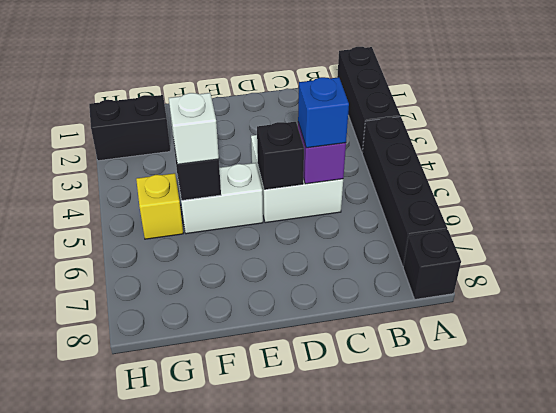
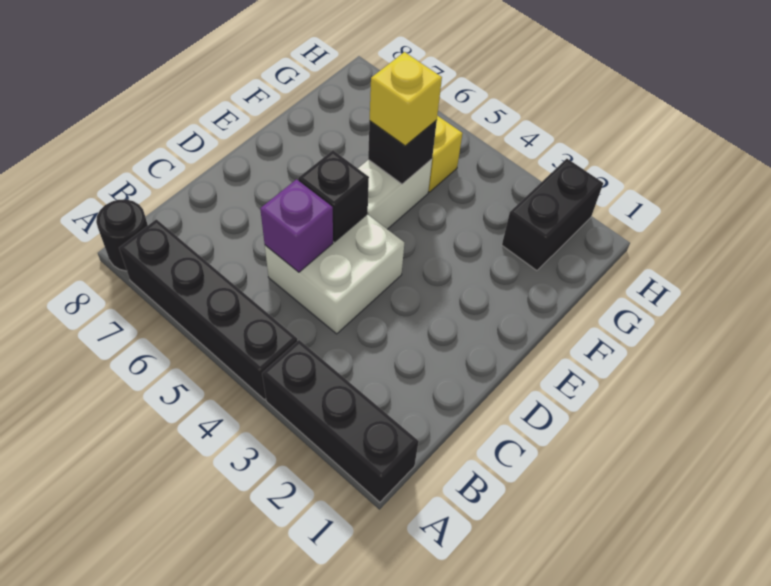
black brick A8 level 1 -> black round brick A8 level 1
blue brick C5 level 3 -> none
white brick F5 level 3 -> yellow brick F5 level 3

